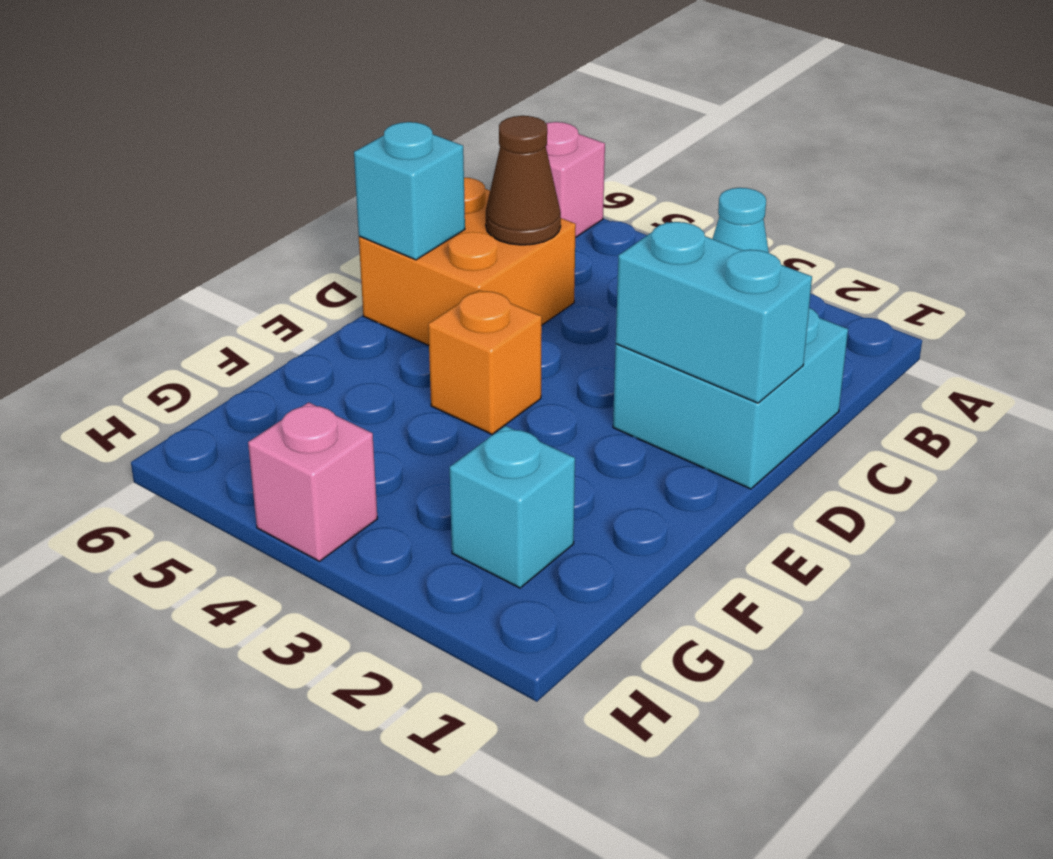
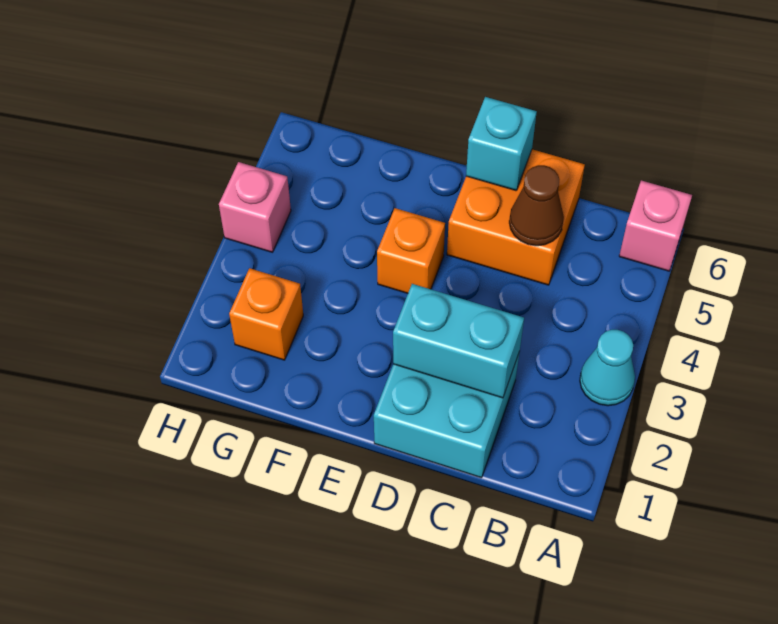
cyan brick D1:D2 level 2 -> cyan brick C2:D2 level 2
cyan brick G2 level 1 -> orange brick G2 level 1

